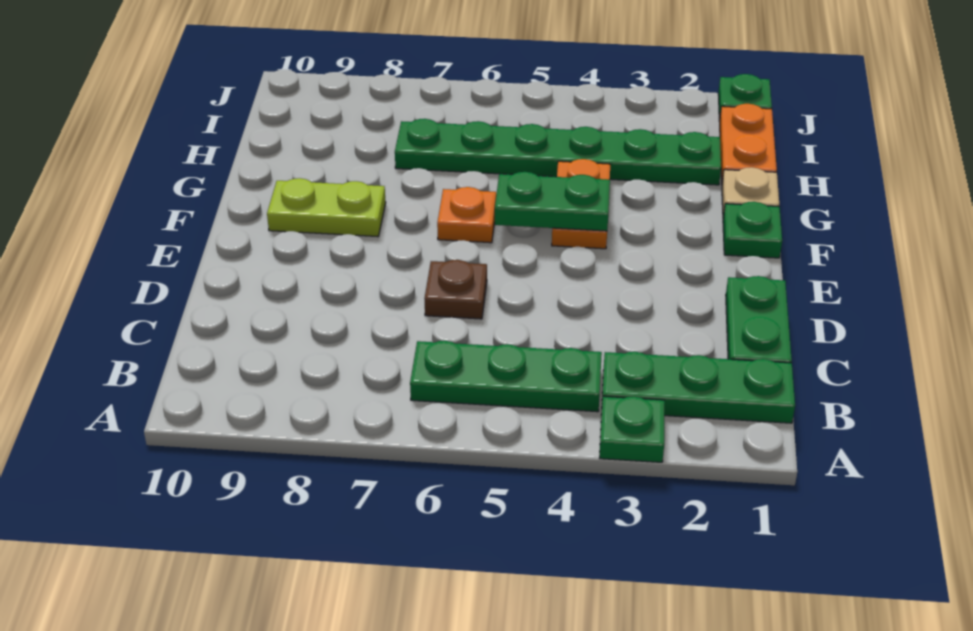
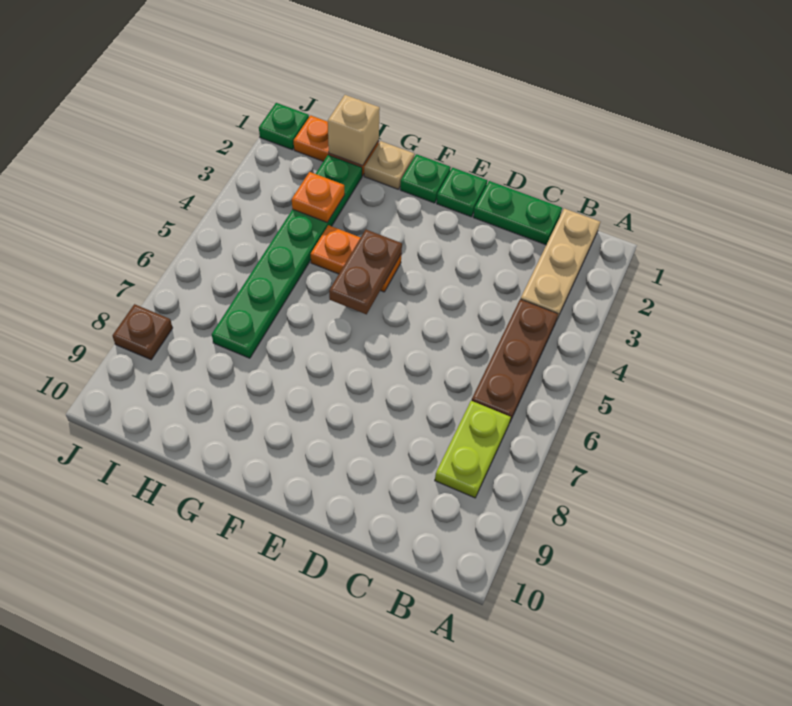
green plate A3 level 1 -> green plate E1 level 1
green plate B1:B3 level 1 -> tan plate B1:B3 level 1
green plate B4:B6 level 1 -> brown plate B4:B6 level 1
brown plate D6 level 1 -> brown plate J8 level 1
green plate F4:F5 level 2 -> brown plate F4:F5 level 2
orange plate F6 level 1 -> orange plate H3 level 2
lime plate F8:F9 level 1 -> lime plate B7:B8 level 1
none -> tan brick H1 level 2

